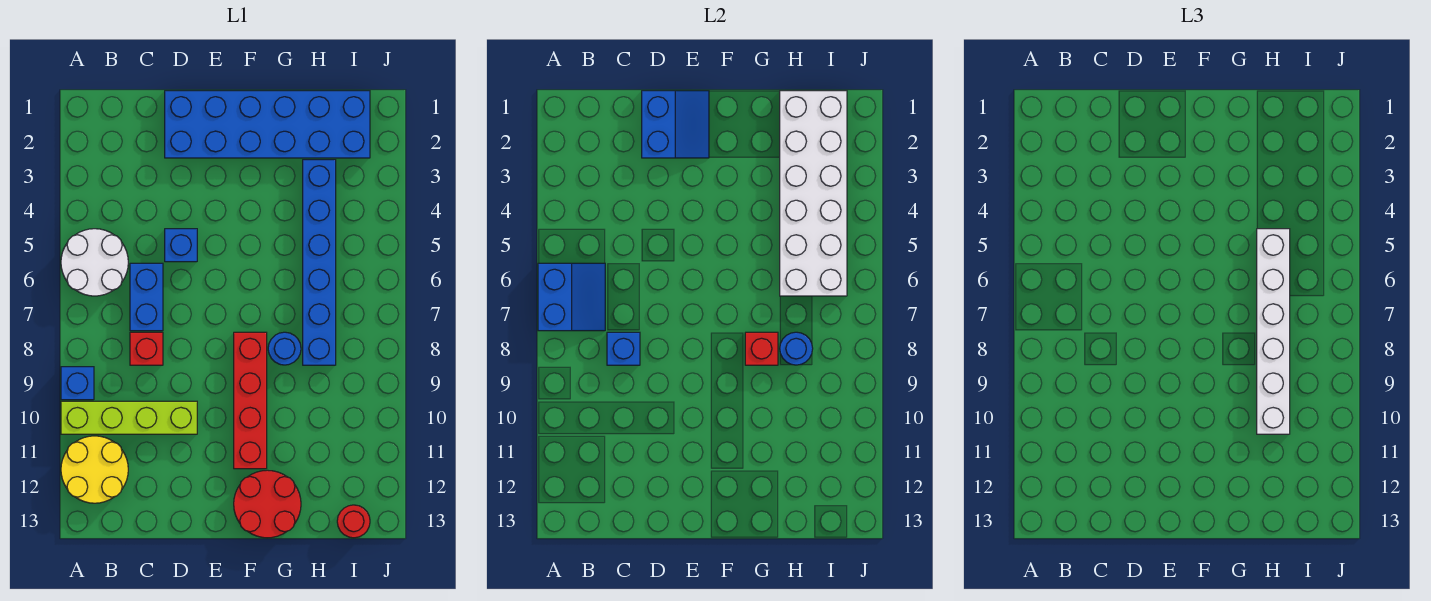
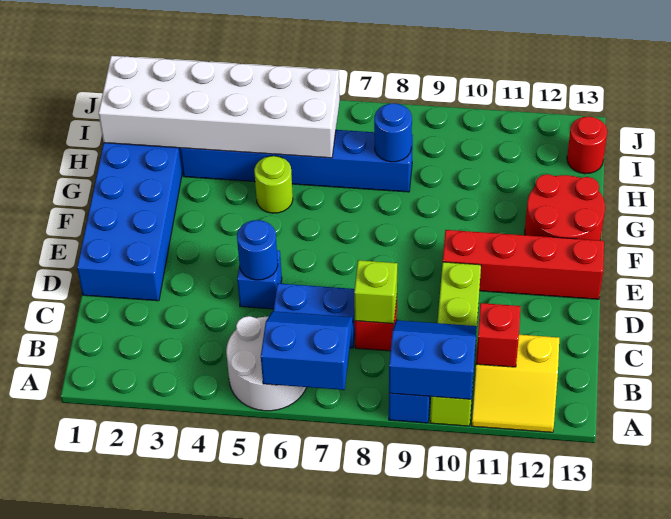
yellow round brick A11:B12 level 1 -> yellow slope A11:B12 level 1 top B
blue brick C8 level 2 -> lime brick C8 level 2
blue slope D1:E2 level 2 top D -> blue slope A9:B10 level 2 top A
red brick F8:F11 level 1 -> red brick E10:E13 level 1
none -> lime round brick G5 level 1
blue round brick G8 level 1 -> blue round brick D5 level 2
red brick G8 level 2 -> red brick B11 level 2
white brick H5:H10 level 3 -> none

